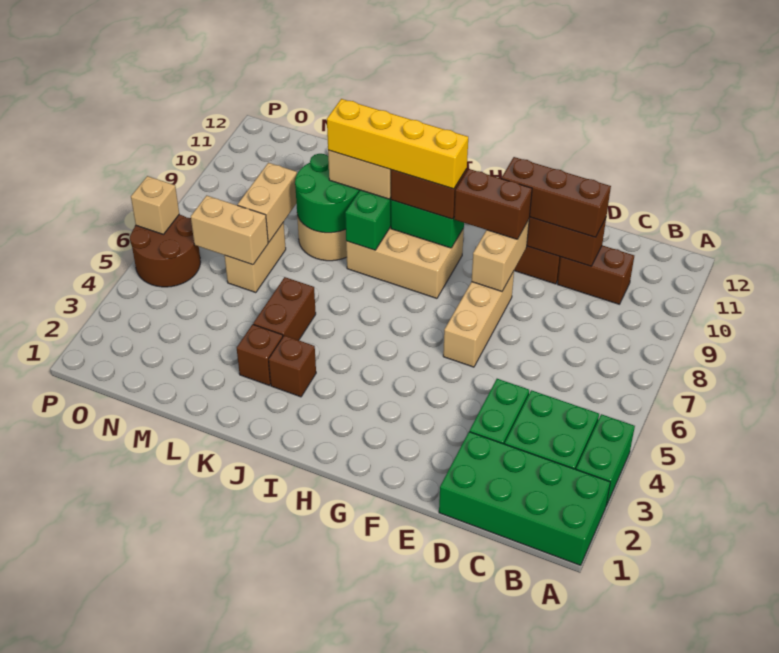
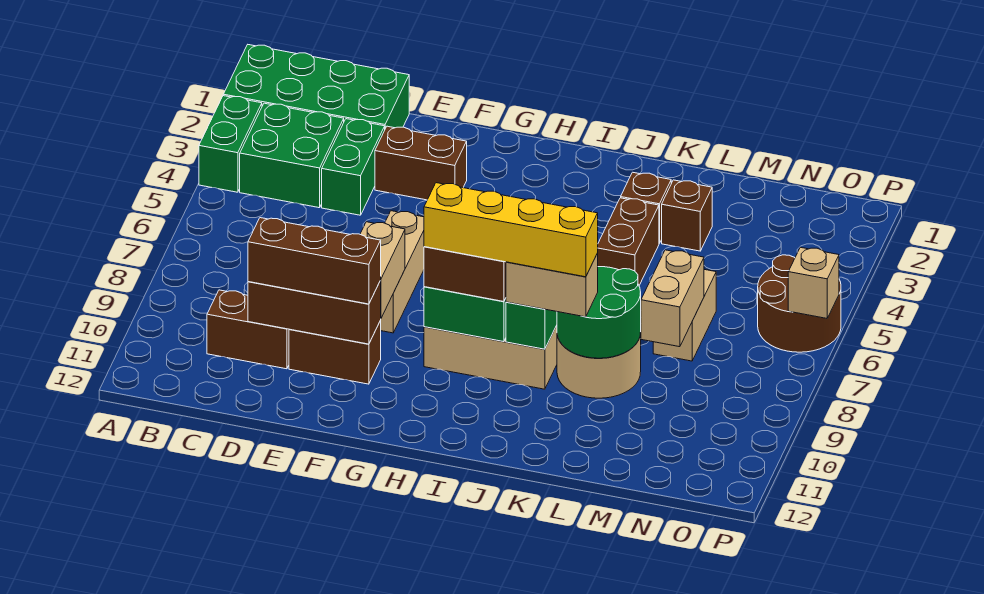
brown brick F9:G9 level 3 -> brown brick E3:F3 level 1
brown brick J3 level 1 -> brown brick L3 level 1
tan brick M6:N6 level 2 -> none

